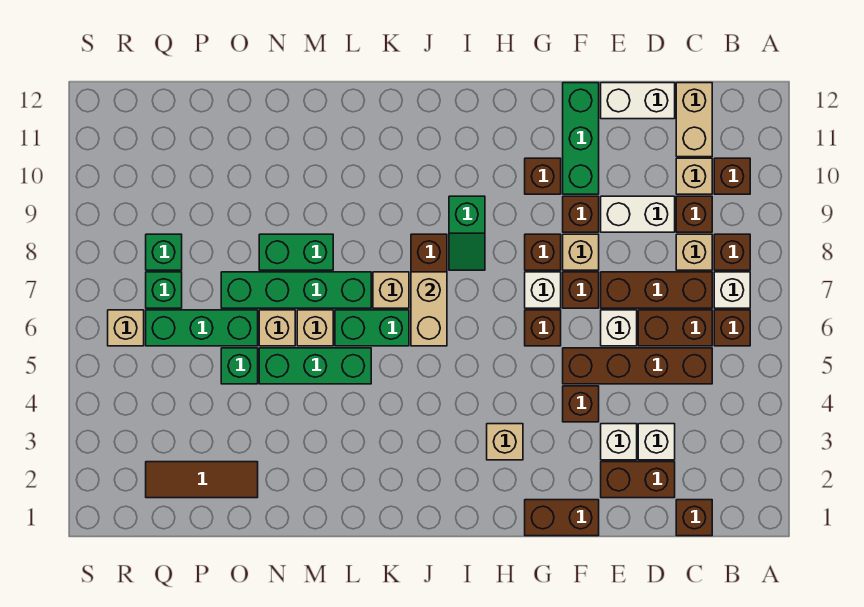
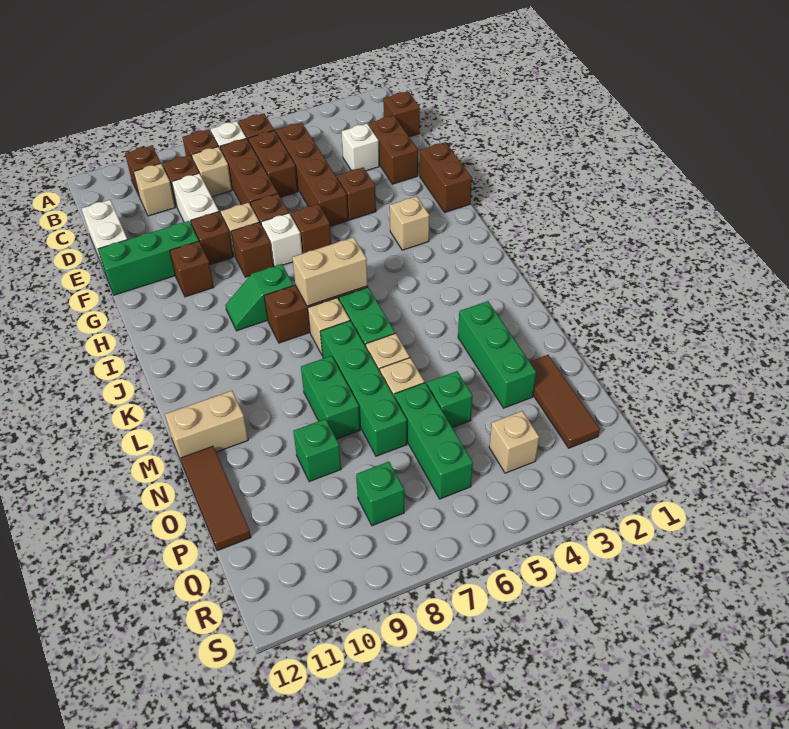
tan brick C11:C12 level 1 -> tan brick M11:M12 level 1
white brick E3 level 1 -> none
white brick E6 level 1 -> none
green slope I8:I9 level 1 top 9 -> green slope I8:I9 level 1 top 8
green brick L5:N5 level 1 -> green brick M3:O3 level 1
none -> brown tile N12:P12 level 1
green brick Q7 level 1 -> green brick O9 level 1
tan brick R6 level 1 -> tan brick Q4 level 1

